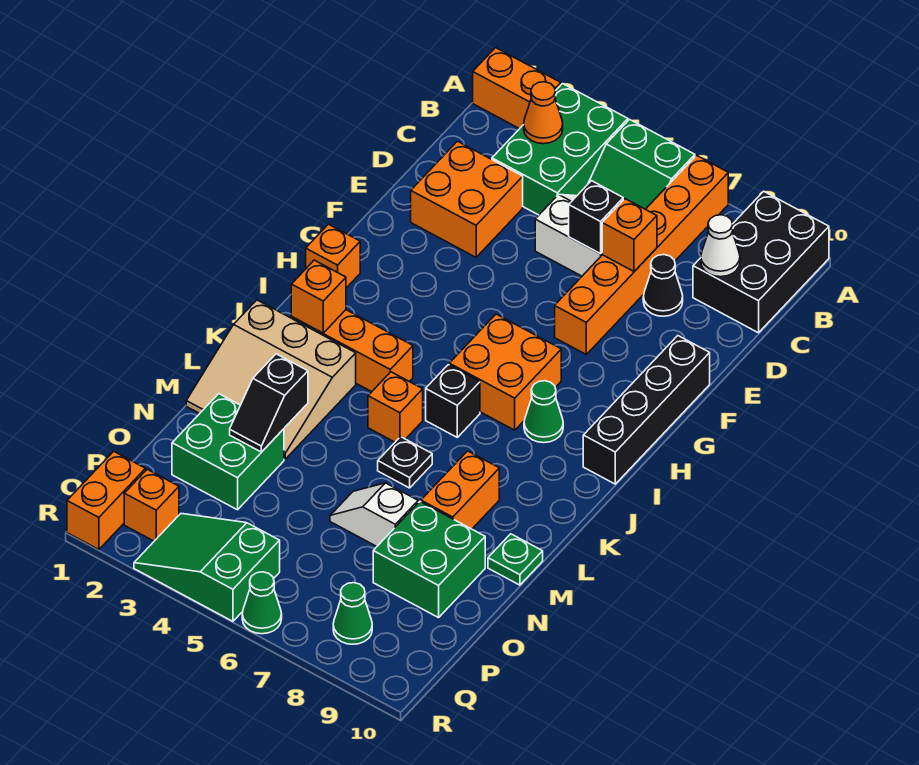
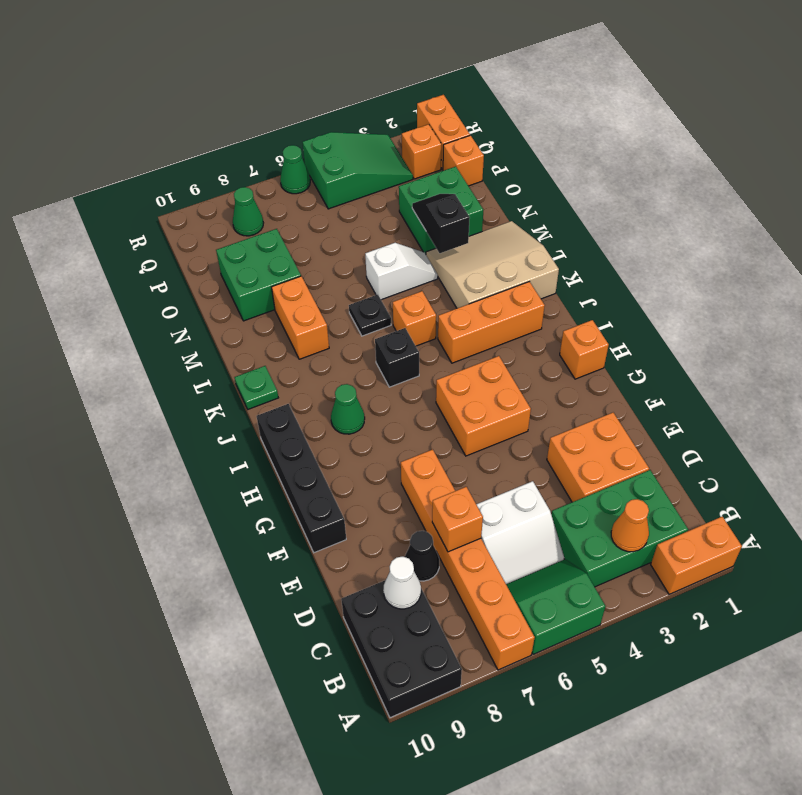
green brick A3:C4 level 1 -> green brick B2:C4 level 1
black brick D6 level 2 -> none
orange brick H6:I7 level 1 -> orange brick G4:H5 level 1
orange brick J2 level 2 -> orange brick P1 level 1
green plate M10 level 1 -> green plate K10 level 1
white slope N6:N7 level 1 top 7 -> white slope M4:M5 level 1 top 5

